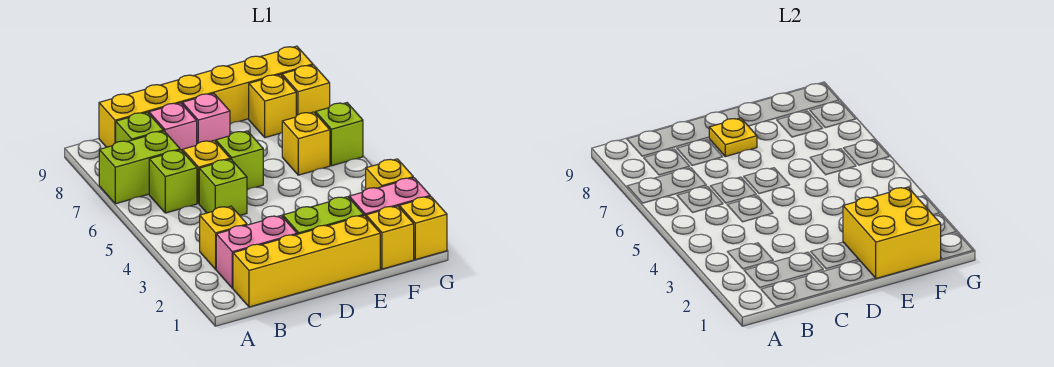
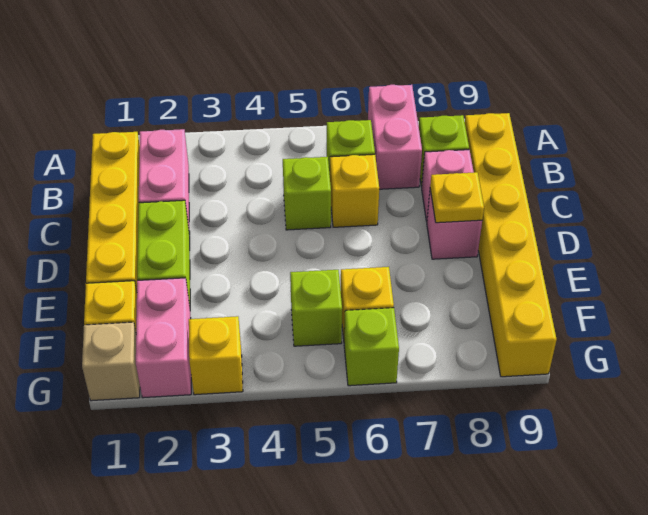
lime brick A7:B7 level 1 -> pink brick A7:B7 level 1
yellow brick B3 level 1 -> none
lime brick D6 level 1 -> lime brick F5 level 1
yellow brick E1:F2 level 2 -> none
yellow brick F8 level 1 -> none
yellow brick G1 level 1 -> tan brick G1 level 1
yellow brick G8 level 1 -> none

